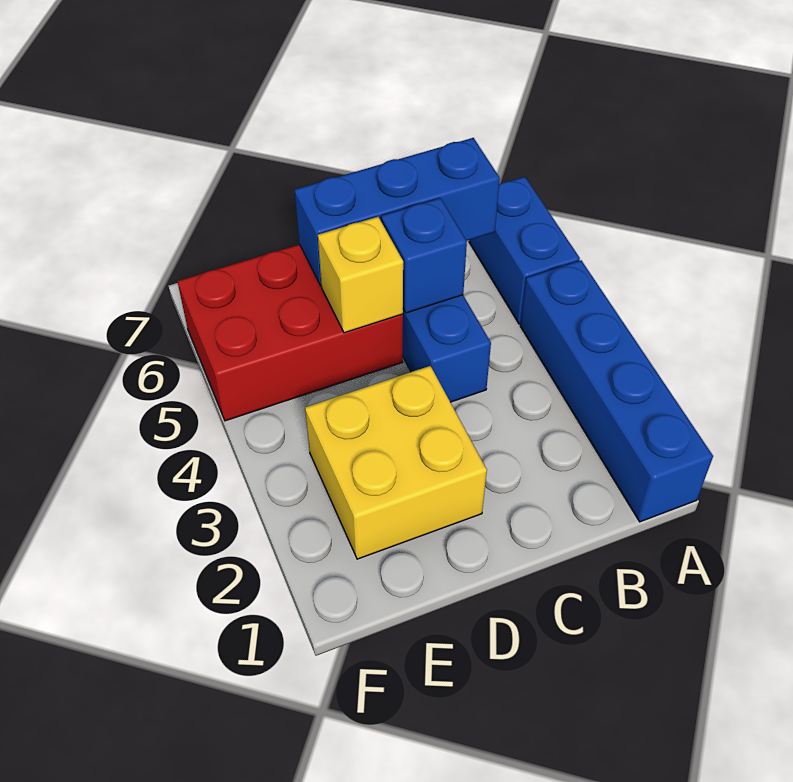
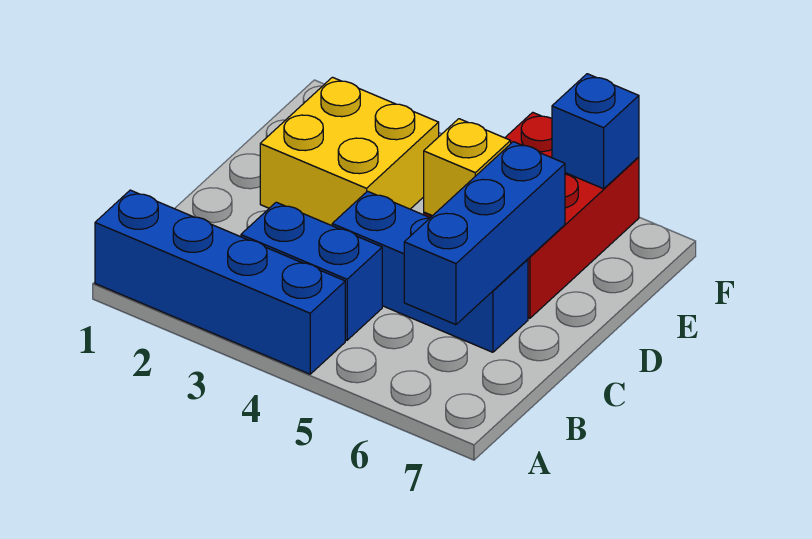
blue brick A5:A6 level 1 -> blue brick B3:B4 level 1
blue brick C5 level 2 -> blue brick F6 level 2

